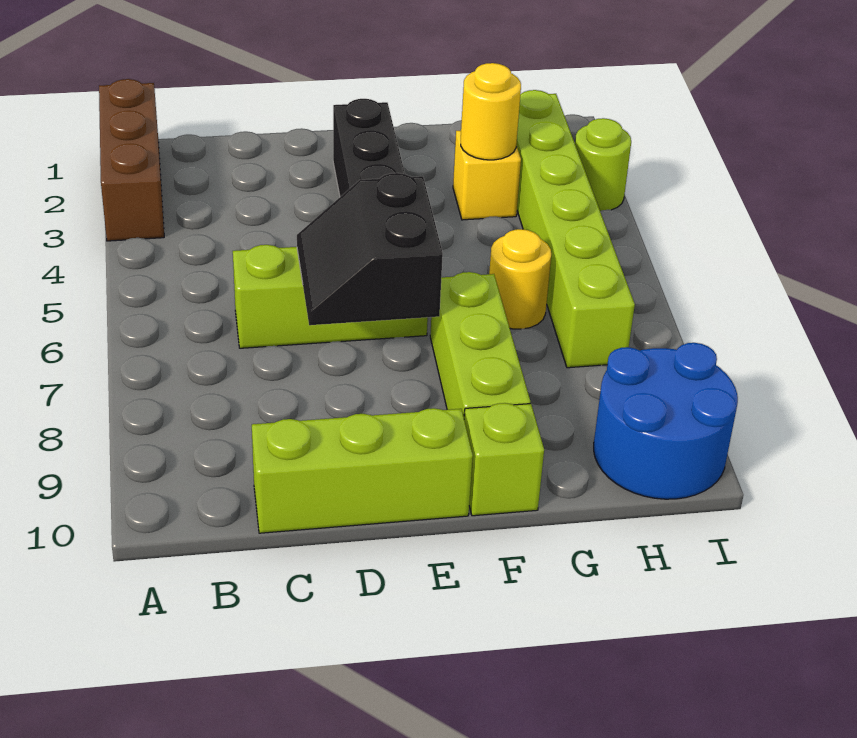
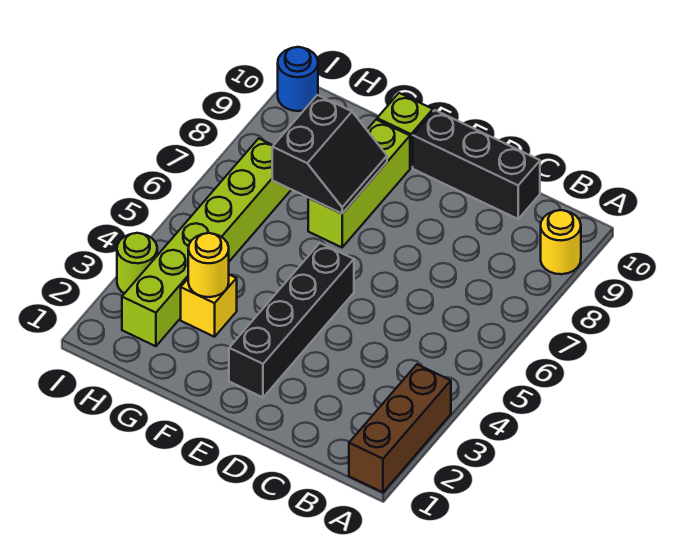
lime brick C6:E6 level 1 -> none
lime brick C10:E10 level 1 -> black brick C10:E10 level 1
black slope D6:E7 level 2 top E -> black slope F7:G8 level 2 top G
yellow round brick G6 level 1 -> yellow round brick A9 level 1
blue round brick H9:I10 level 1 -> blue round brick I10 level 1

